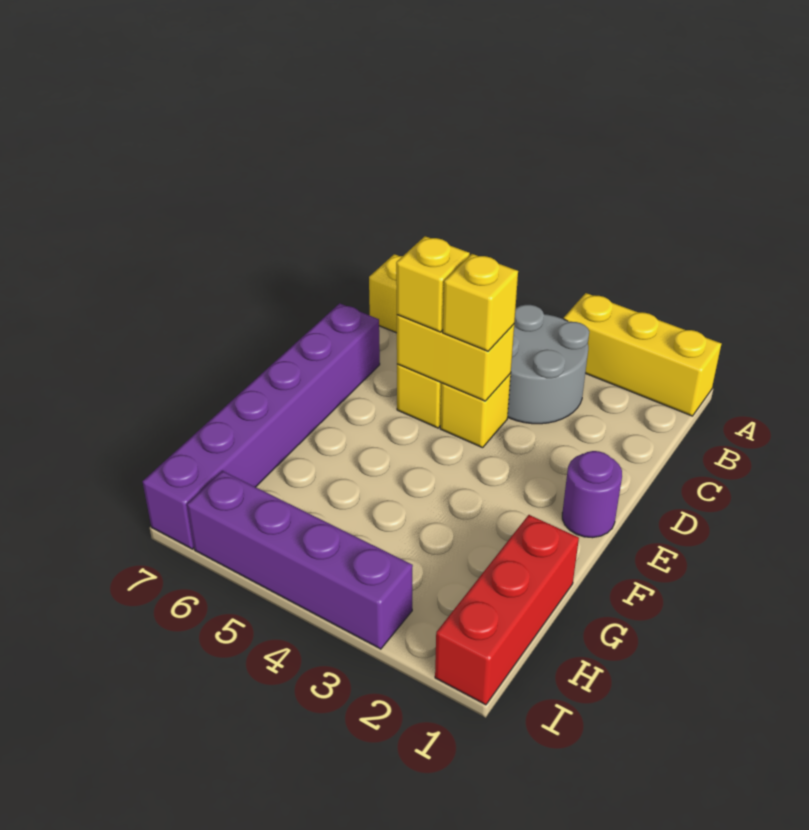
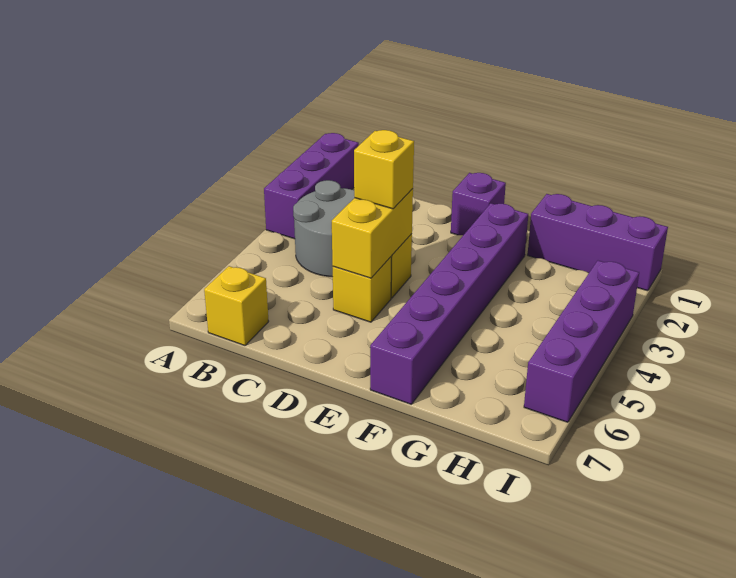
yellow brick A1:A3 level 1 -> purple brick A1:A3 level 1
yellow brick D5 level 3 -> none
purple brick D7:I7 level 1 -> purple brick F2:F7 level 1
purple round brick E1 level 1 -> purple brick E1 level 1
red brick G1:I1 level 1 -> purple brick G1:I1 level 1

